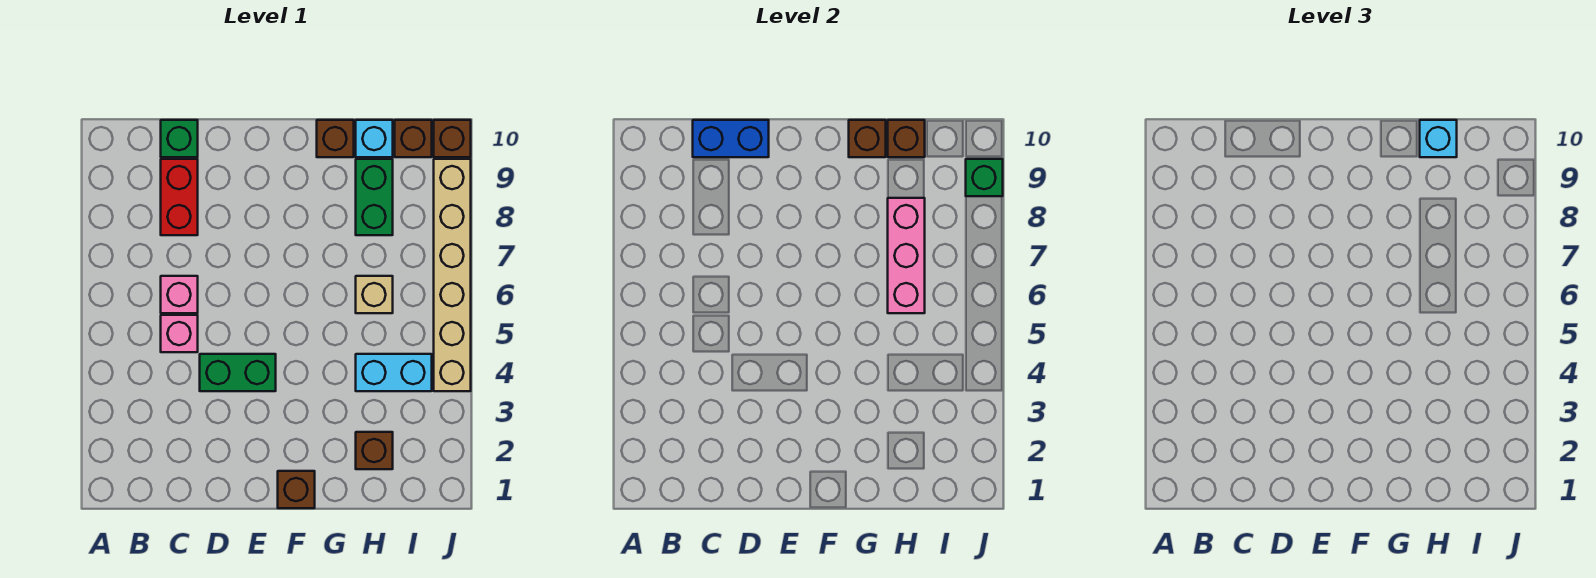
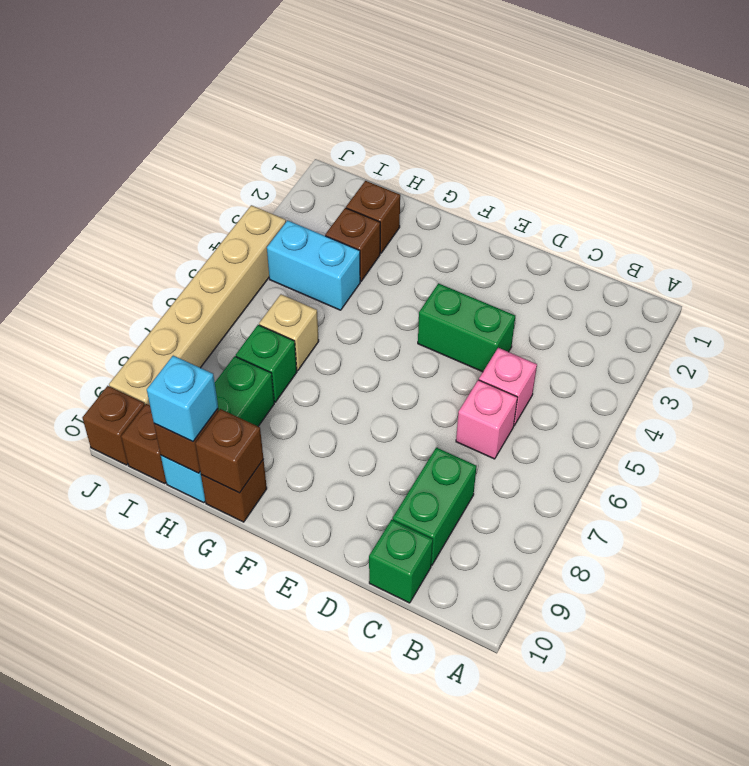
red brick C8:C9 level 1 -> green brick C8:C9 level 1
blue brick C10:D10 level 2 -> none
brown brick F1 level 1 -> brown brick H3 level 1
pink brick H6:H8 level 2 -> none
green brick J9 level 2 -> green brick H7 level 1

